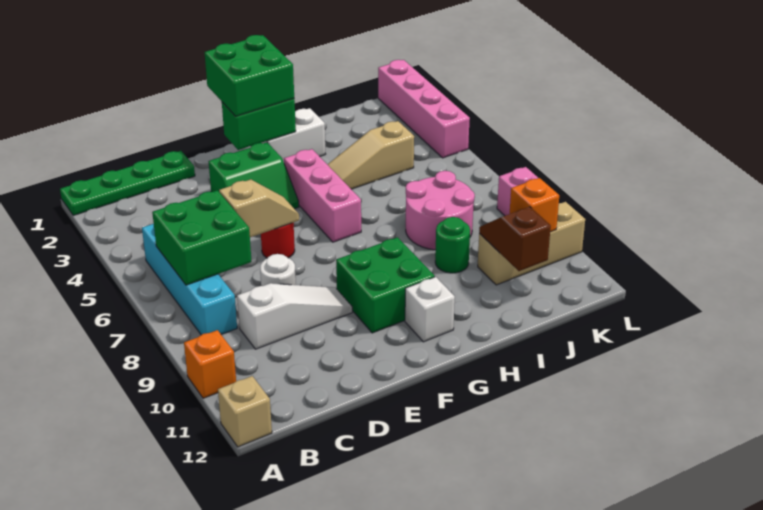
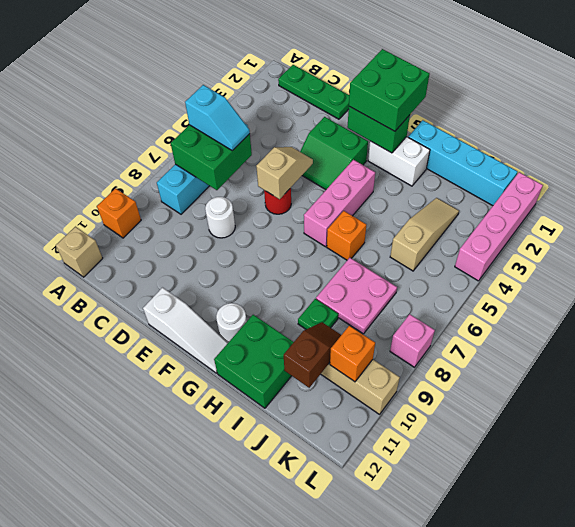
green plate A1:D1 level 1 -> green plate B1:D1 level 1
none -> cyan slope B6:C6 level 3 top B
white slope C9:E9 level 1 top C -> white slope E12:G12 level 1 top E
tan slope D6:E6 level 2 top D -> tan slope E5:E6 level 2 top 6
green brick F9:G10 level 1 -> green brick H11:I12 level 1
white brick G11 level 1 -> white round brick G11 level 1
none -> cyan brick H1:K1 level 1
tan slope H4:J4 level 1 top J -> tan slope J3:J5 level 1 top 5
none -> orange brick H6 level 1
pink round brick I7:J8 level 1 -> pink plate I7:J8 level 1
green round brick I9 level 1 -> green plate I9 level 1

